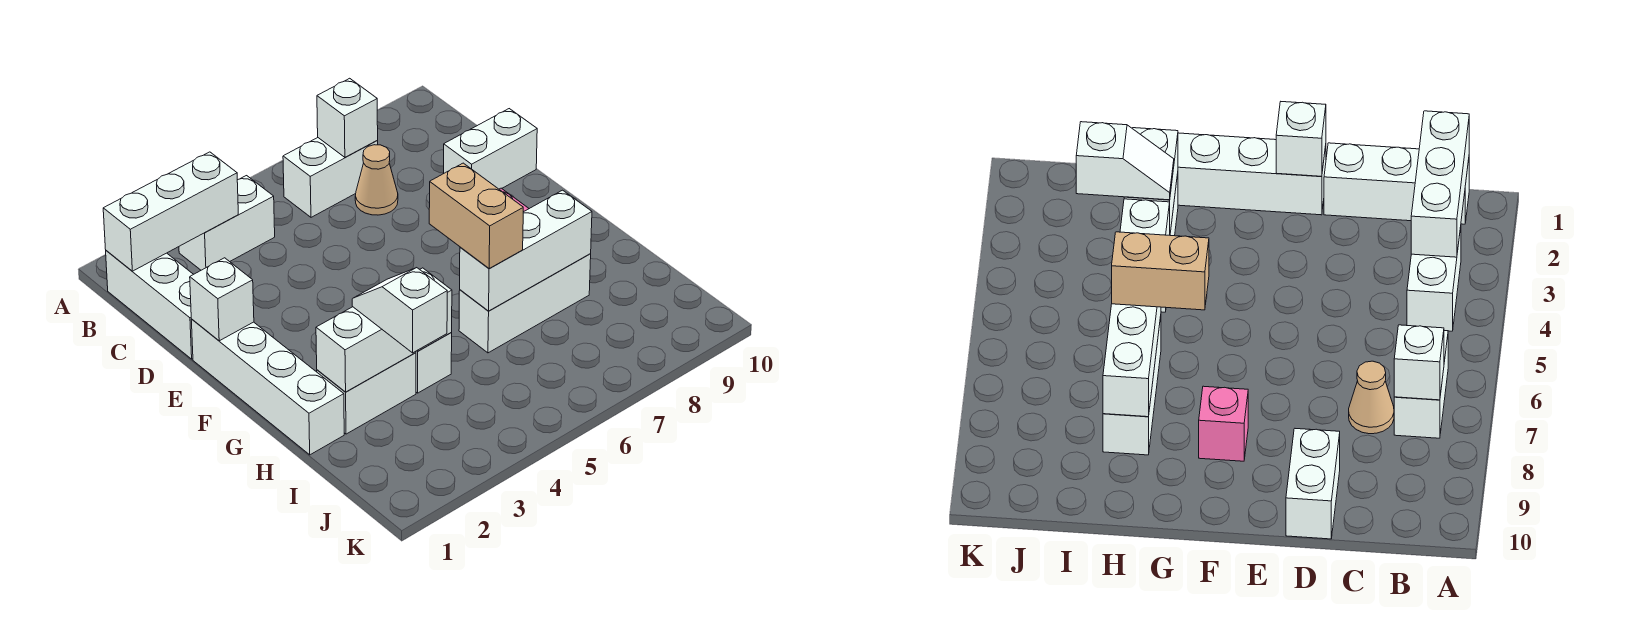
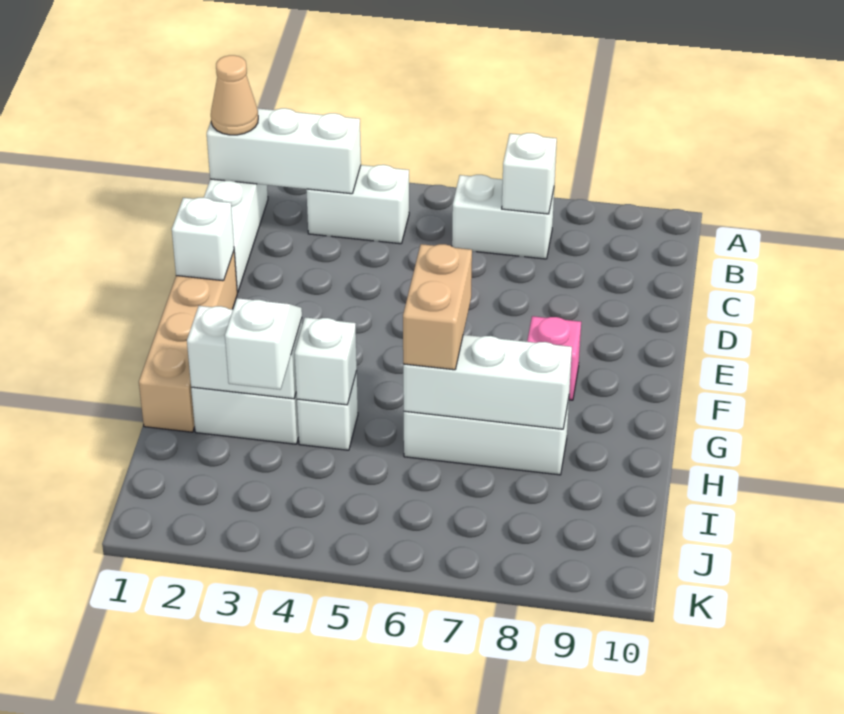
tan cone C7 level 1 -> tan cone B1 level 3
white brick D9:D10 level 1 -> none
white brick E1:H1 level 1 -> tan brick E1:H1 level 1

